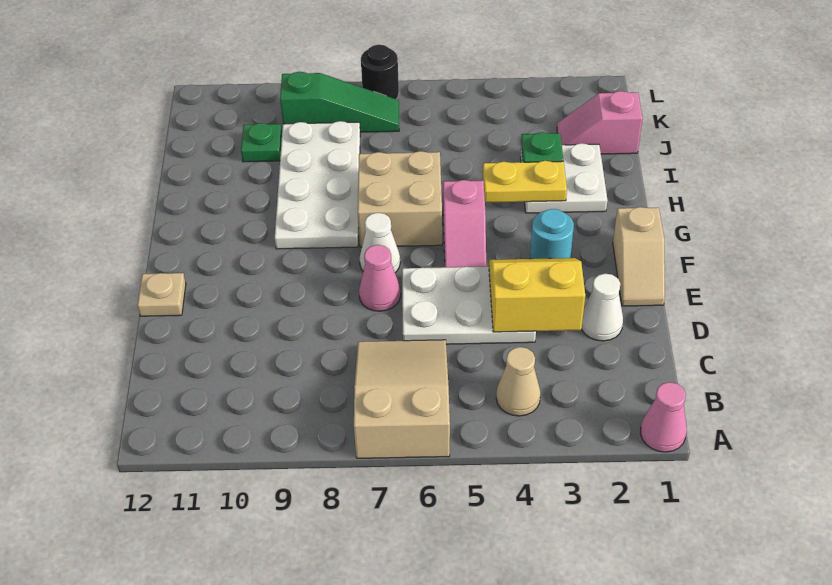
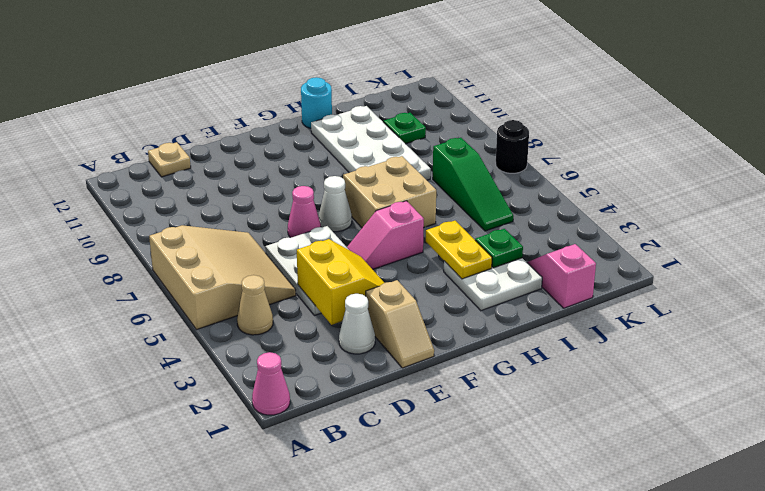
tan slope A6:C7 level 1 top A -> tan slope A5:C7 level 1 top A
tan slope E1:F1 level 1 top F -> tan slope E1:E2 level 1 top 2
tan plate E12 level 1 -> tan plate C12 level 1
cyan round brick F3 level 1 -> cyan round brick H12 level 1
white plate G8:J9 level 1 -> white plate H8:I11 level 1
green slope K7:K9 level 1 top 9 -> green slope J5:J7 level 1 top 7

